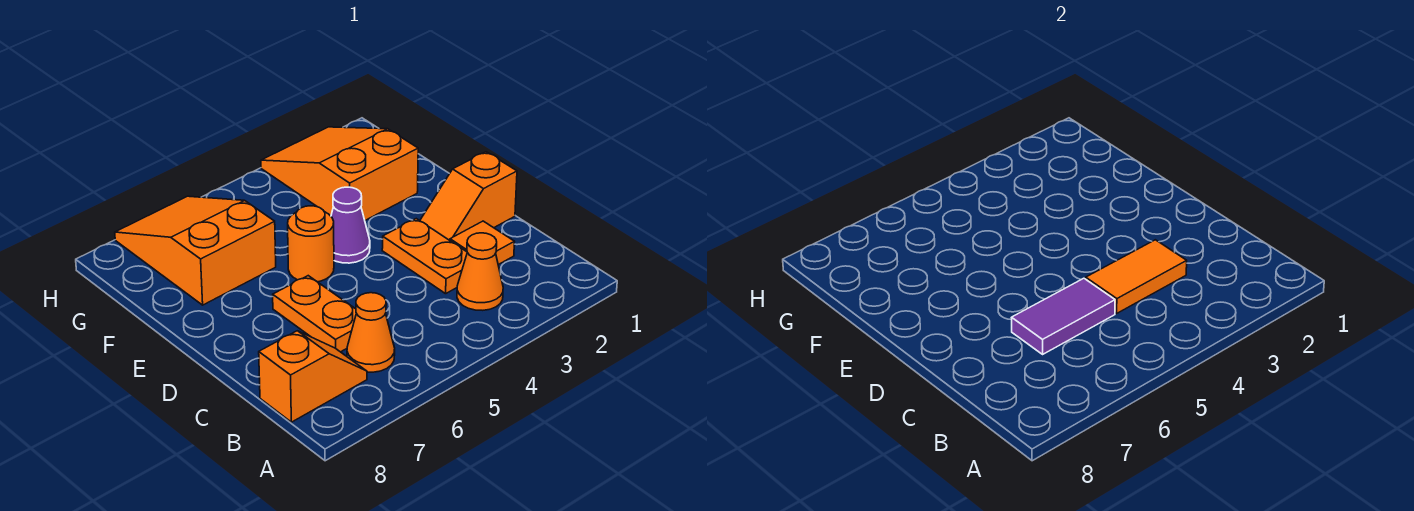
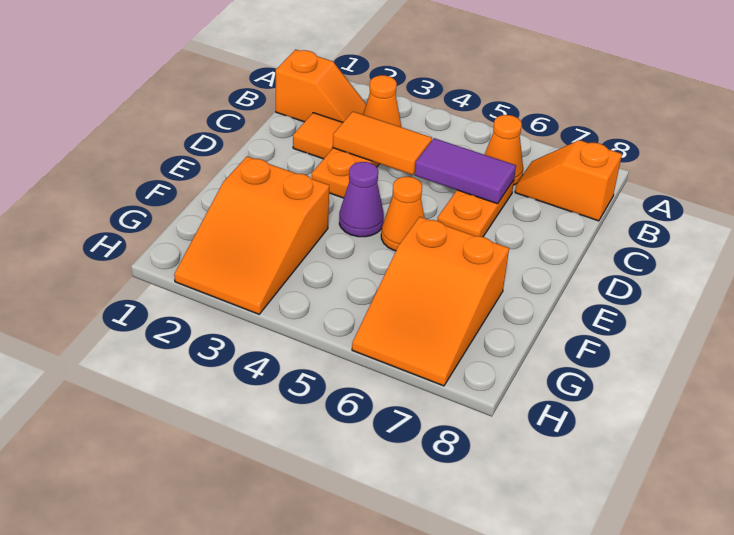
orange slope D1:D2 level 1 top 1 -> orange slope B1:B2 level 1 top 1
orange round brick E5 level 1 -> orange cone E5 level 1

